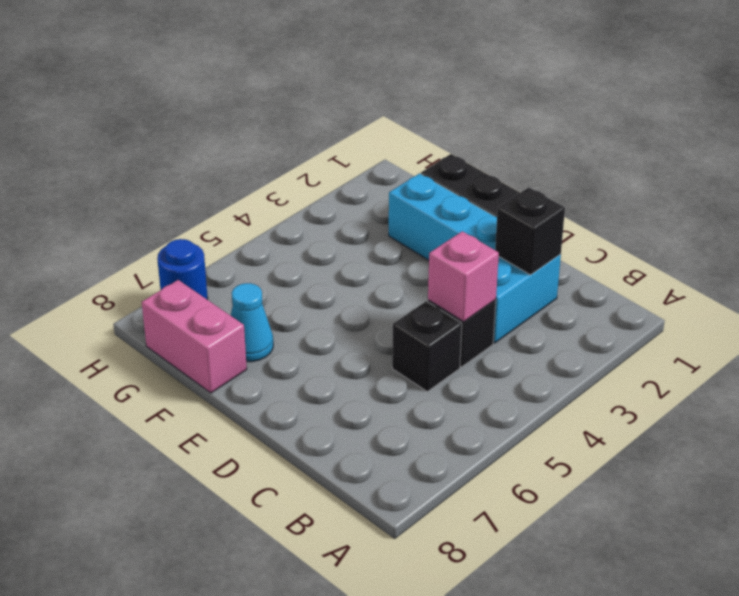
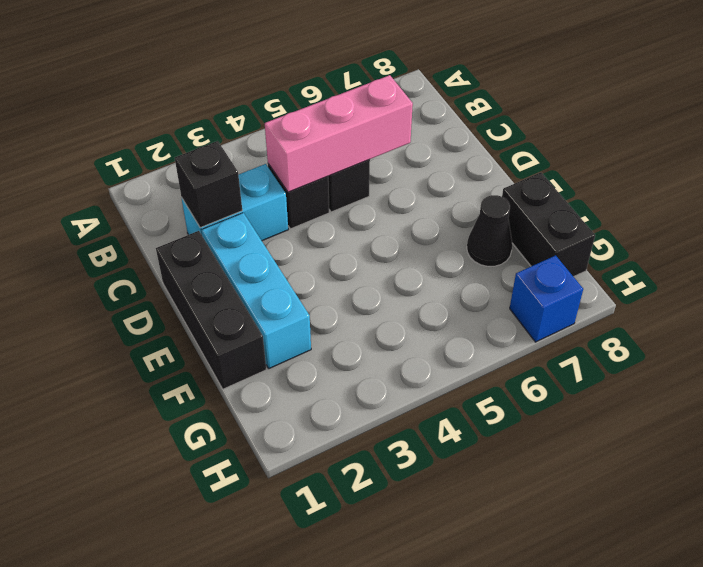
pink brick C4 level 2 -> pink brick C4:C6 level 2
cyan cone F7 level 1 -> black cone F7 level 1
pink brick F8:G8 level 1 -> black brick F8:G8 level 1
blue round brick H7 level 1 -> blue brick H7 level 1

